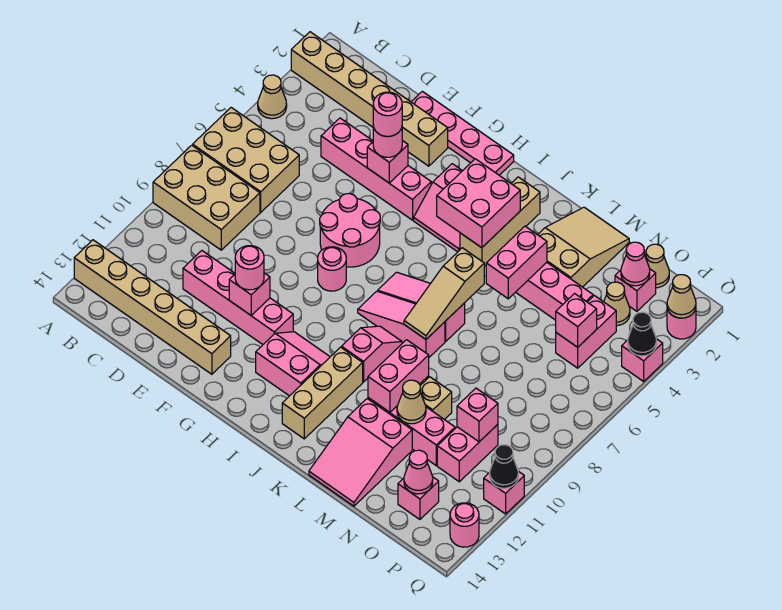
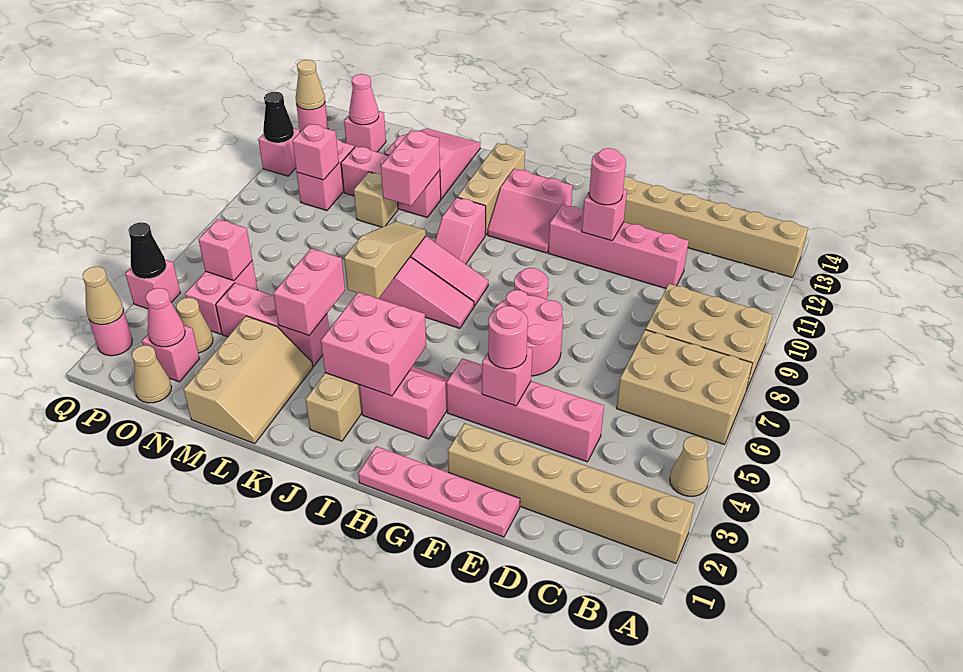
pink round brick F4 level 4 -> none
tan slope L1:M3 level 1 top 3 -> tan slope L1:M3 level 1 top M
tan cone M11 level 2 -> tan cone Q13 level 2

